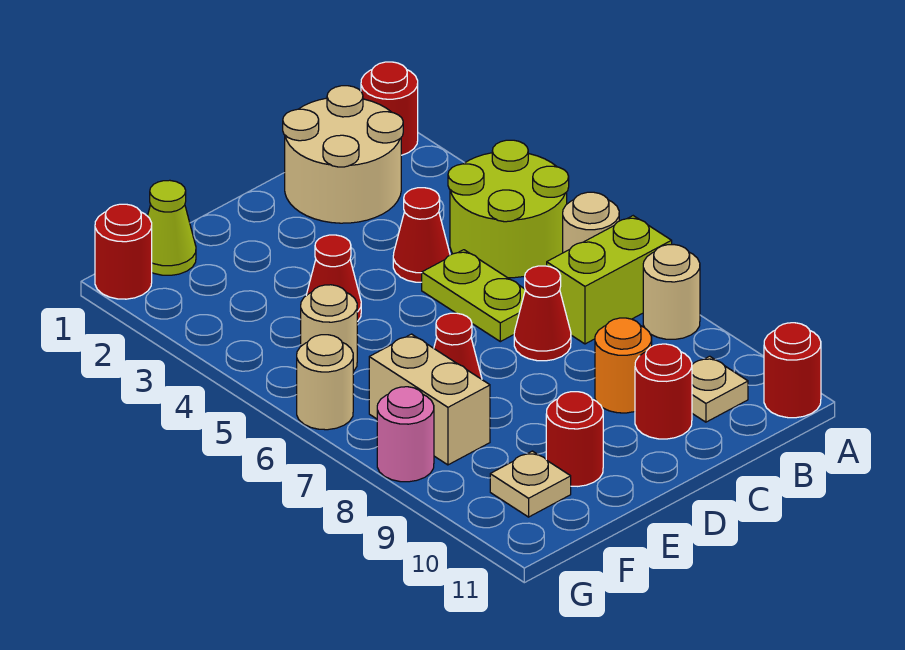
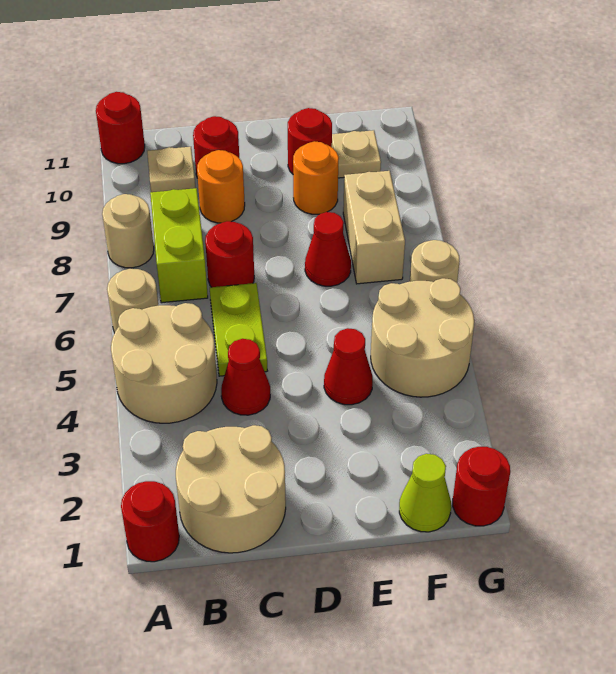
lime round brick A4:B5 level 1 -> tan round brick A4:B5 level 1
lime brick A7:B7 level 1 -> lime brick B7:B8 level 1
red cone C7 level 1 -> red round brick C7 level 1
none -> orange round brick E9 level 1
tan round brick F5 level 1 -> tan round brick F4:G5 level 1
pink round brick G8 level 1 -> none

